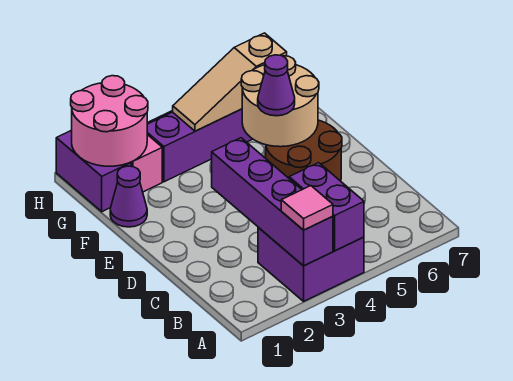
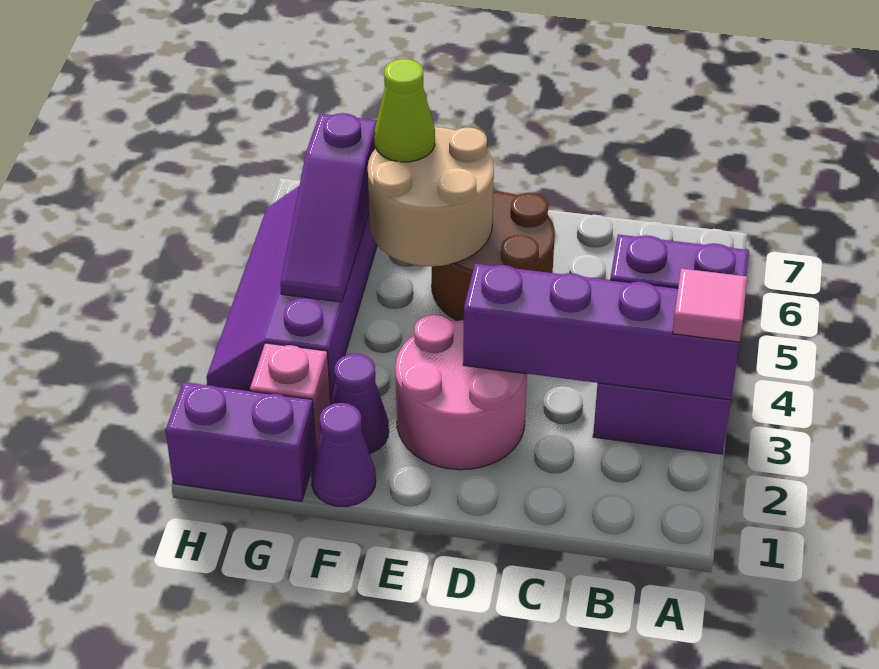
purple cone E5 level 3 -> purple cone F2 level 1
none -> lime cone F6 level 3
pink round brick G1:H2 level 2 -> pink round brick D2:E3 level 1
tan slope G4:G6 level 2 top 6 -> purple slope G4:G6 level 2 top 6

